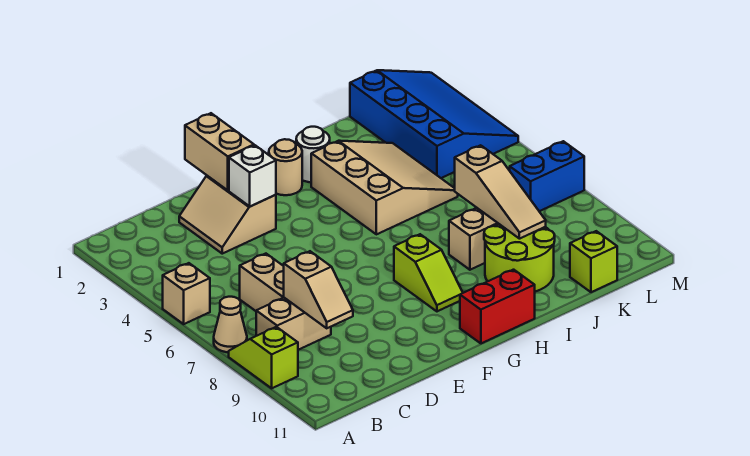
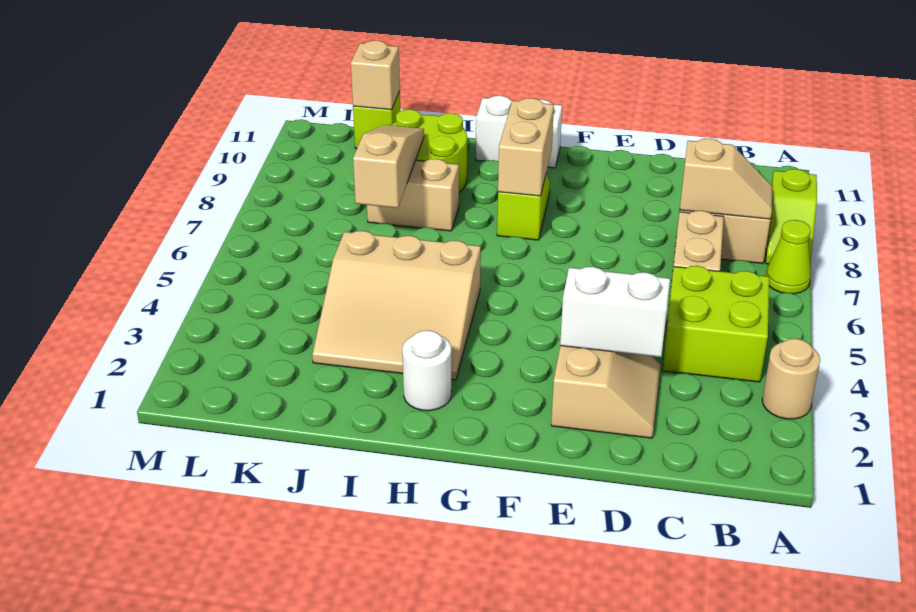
tan brick A5 level 1 -> tan brick K11 level 2
tan cone A7 level 1 -> lime cone A7 level 1
none -> lime brick B4:C5 level 1
tan slope C8:C9 level 2 top 8 -> tan slope B8:C8 level 2 top C
tan brick E1:E2 level 2 -> tan brick G8:G9 level 2
white brick E3 level 2 -> white brick D3:E3 level 2
tan round brick G2 level 1 -> tan round brick A3 level 1
red brick G11:H11 level 1 -> white brick G11:H11 level 1
tan slope H3:J5 level 1 top H -> tan slope H3:J5 level 1 top 5
blue slope K1:M4 level 1 top K -> none
blue brick L7:M7 level 1 -> none

